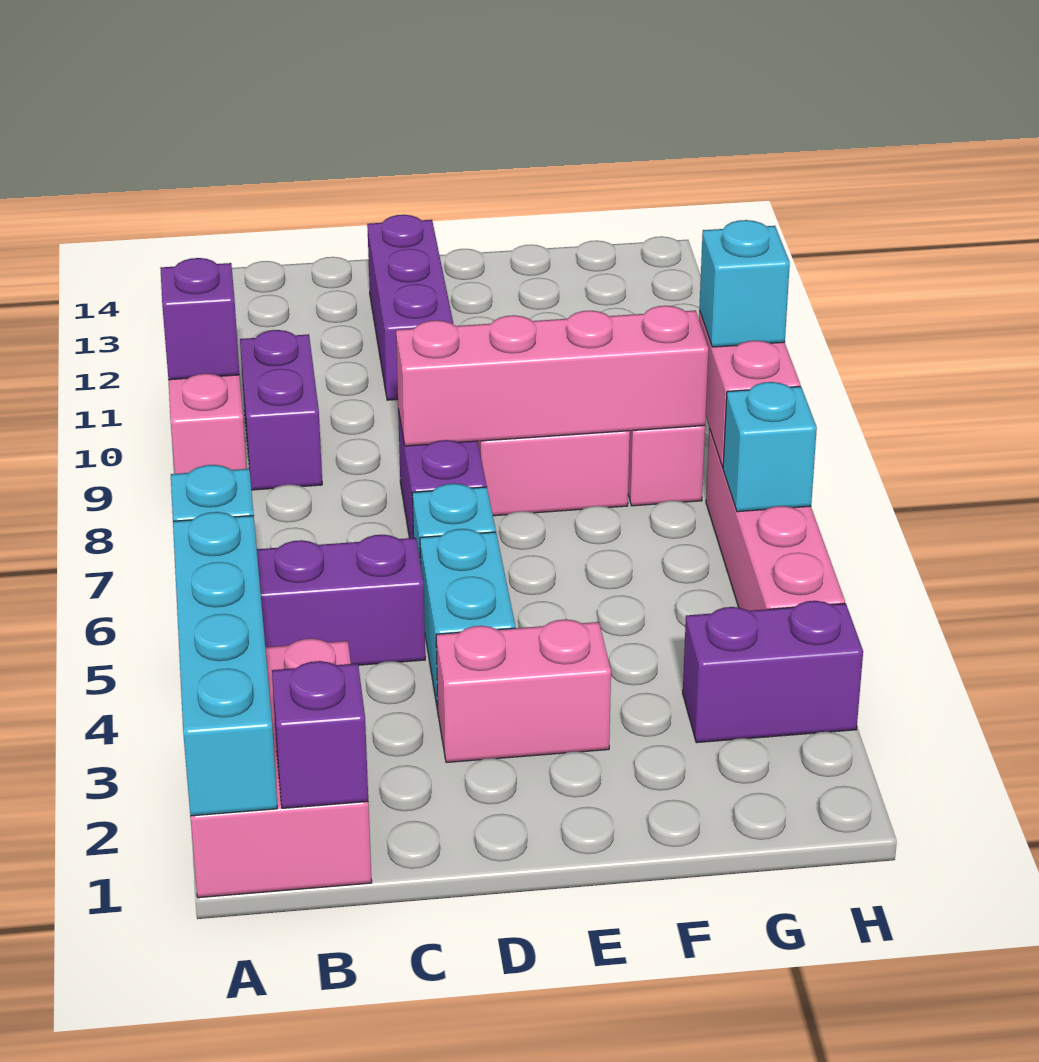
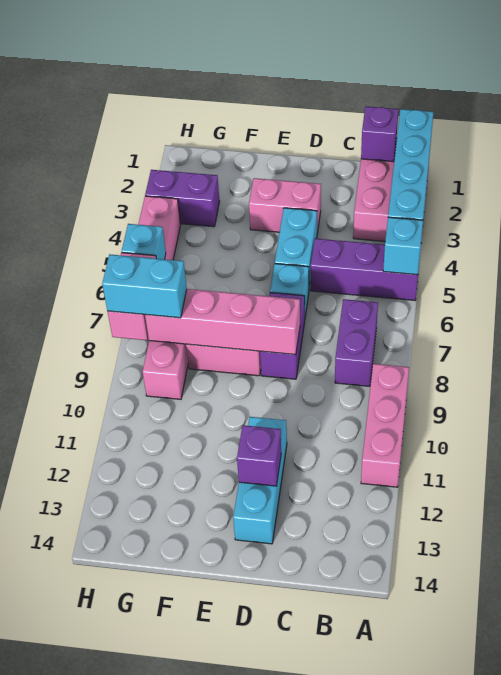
purple brick A10 level 2 -> purple brick D12 level 2
purple brick B9:B10 level 1 -> purple brick B7:B8 level 1
purple brick D11:D13 level 1 -> cyan brick D11:D13 level 1
cyan brick H8 level 3 -> cyan brick G8:H8 level 3

